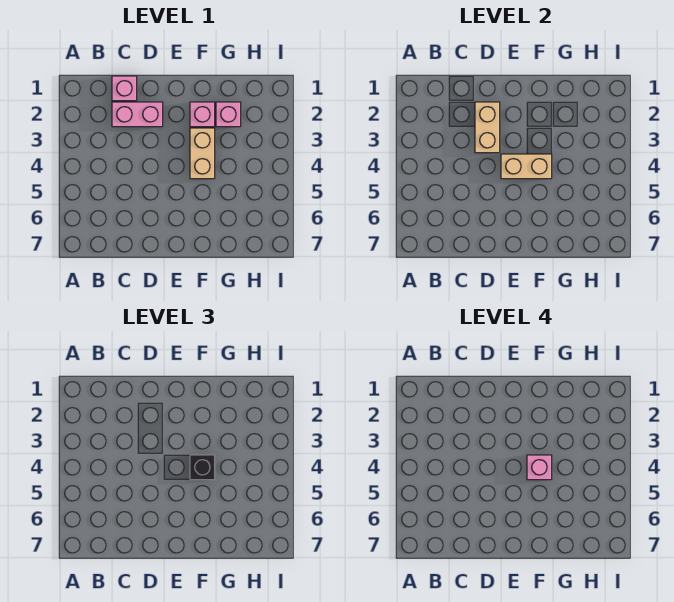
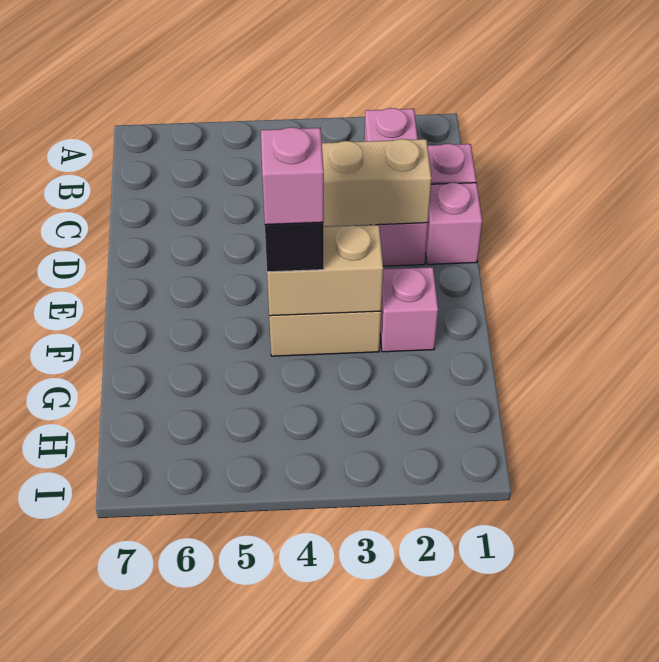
pink brick C2:D2 level 1 -> pink brick B2:D2 level 1
tan brick E4:F4 level 2 -> tan brick F3:F4 level 2
pink brick G2 level 1 -> pink brick D1 level 1

